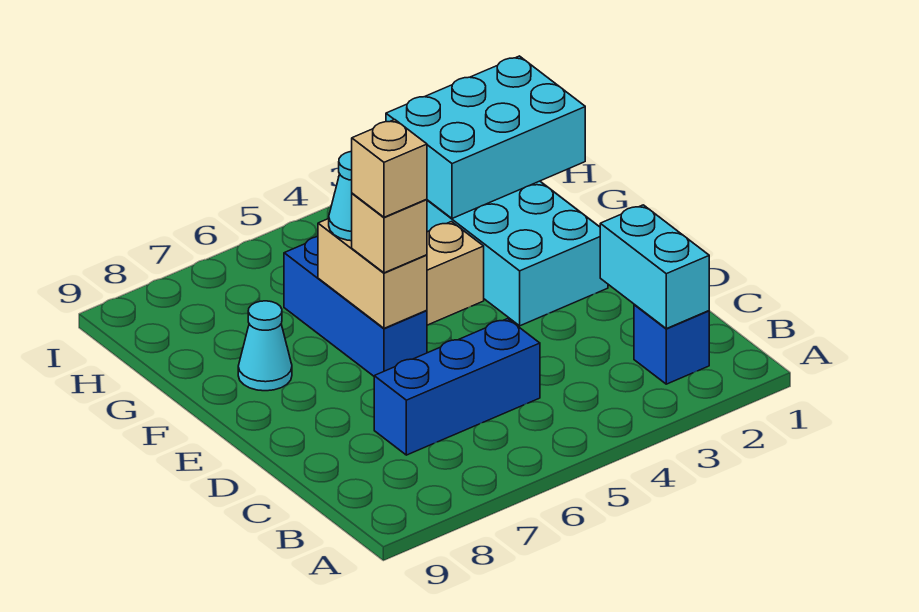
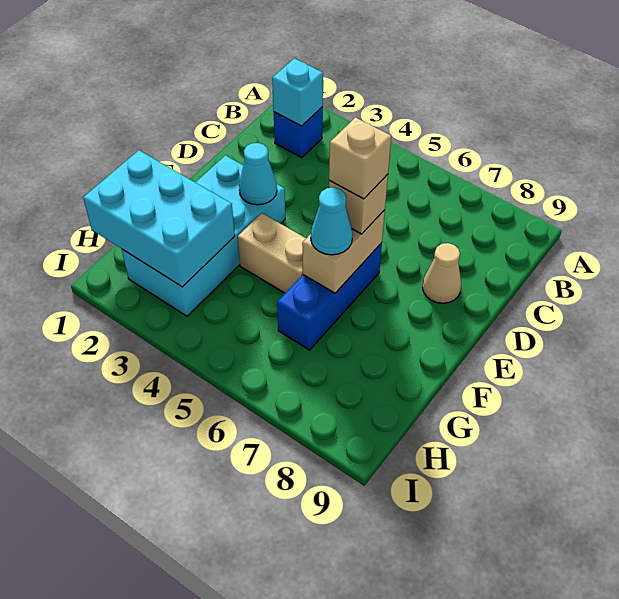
cyan brick B2:C2 level 2 -> cyan brick B2 level 2
blue brick C5:C7 level 1 -> none
none -> tan cone D8 level 1
cyan cone F8 level 1 -> cyan cone E3 level 2

